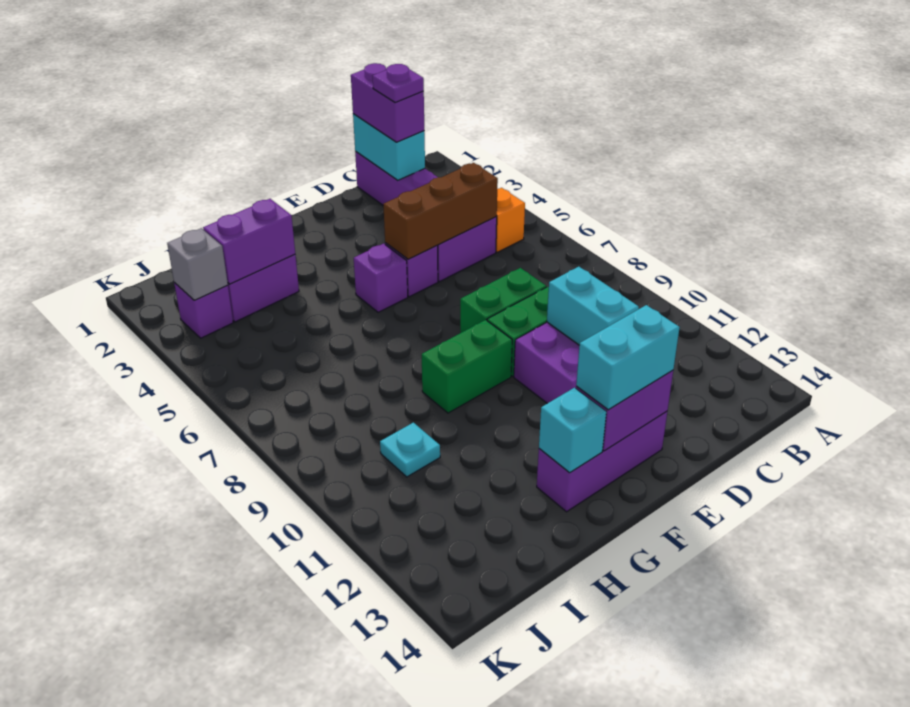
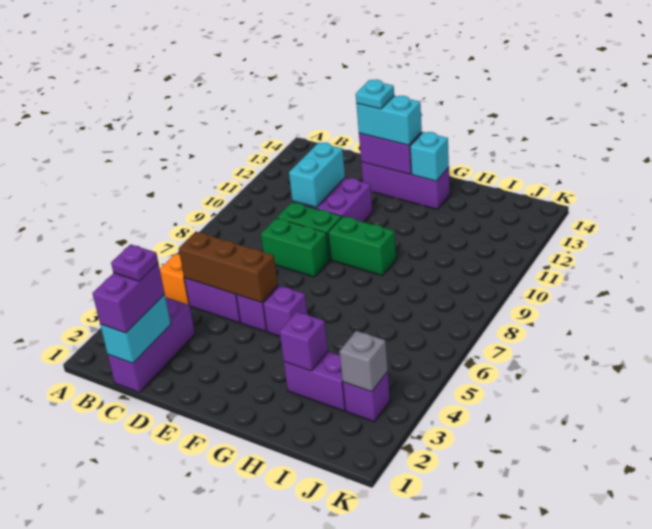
purple brick H3:I3 level 2 -> purple brick H3 level 2
cyan plate I10 level 1 -> cyan plate E13 level 4

